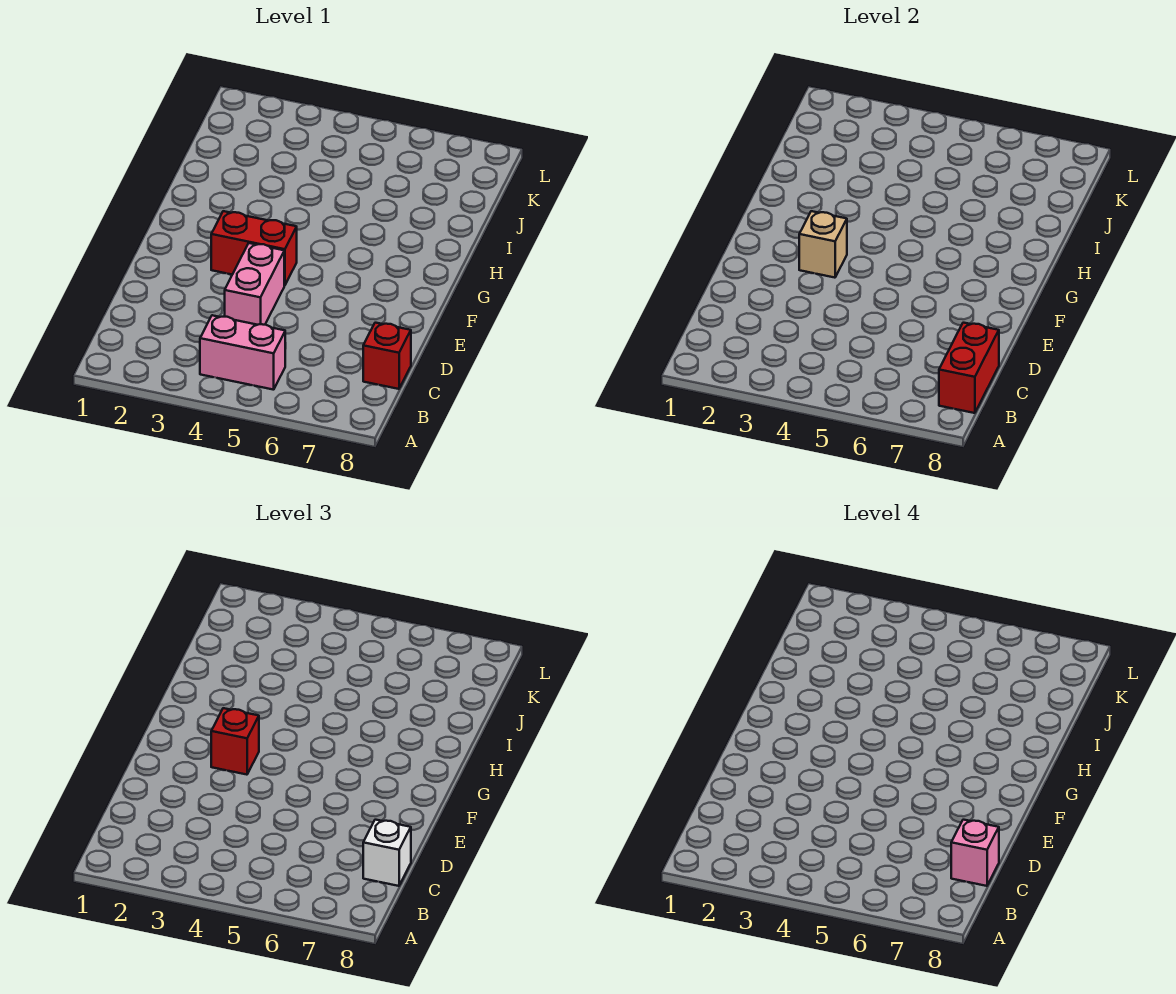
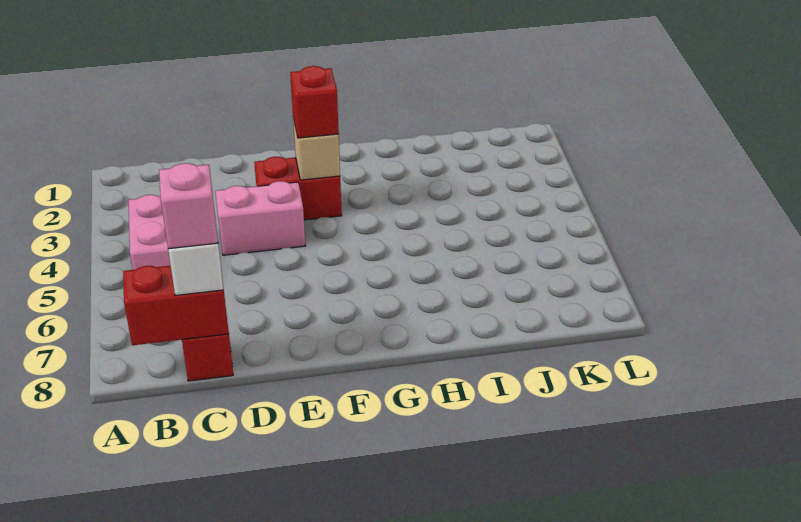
red brick F3:F4 level 1 -> red brick E3:F3 level 1

